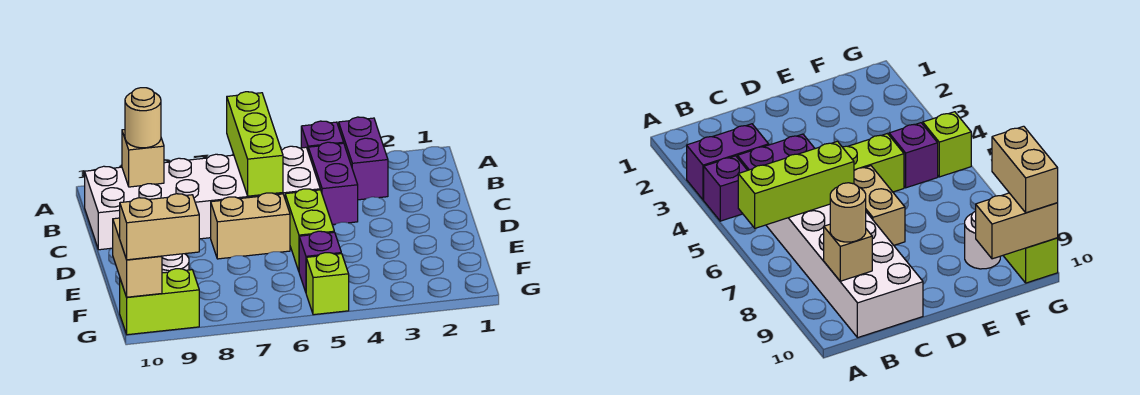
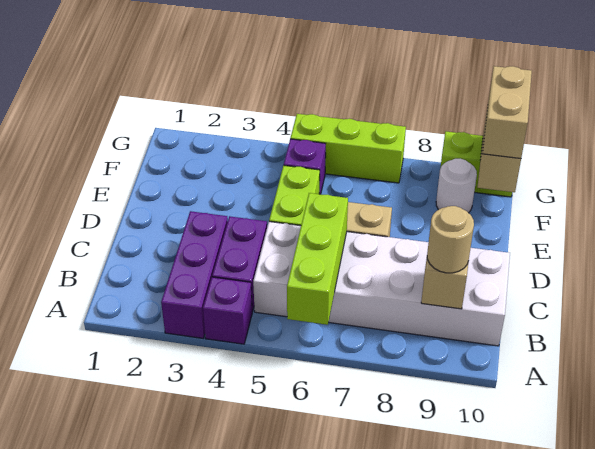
purple brick A3:B3 level 1 -> purple brick A3:C3 level 1
lime brick G5 level 1 -> lime brick G5:G7 level 1
tan brick G9:G10 level 3 -> tan brick F10:G10 level 3

